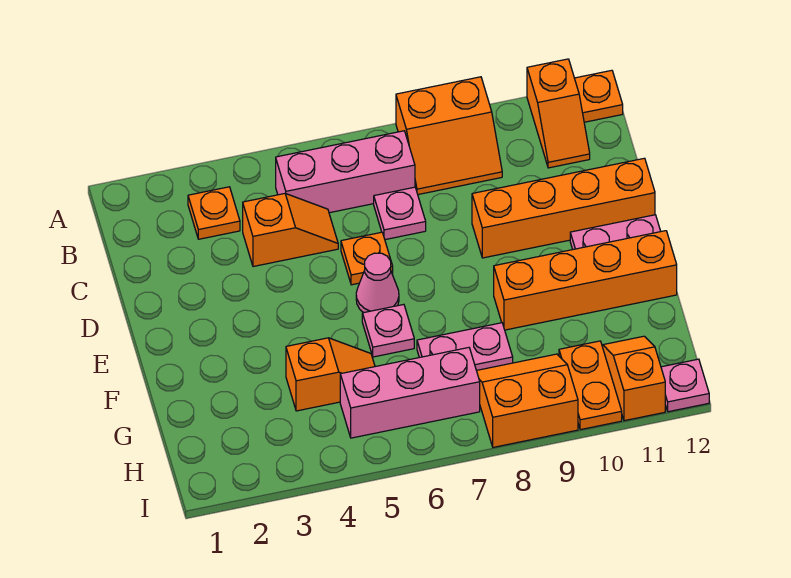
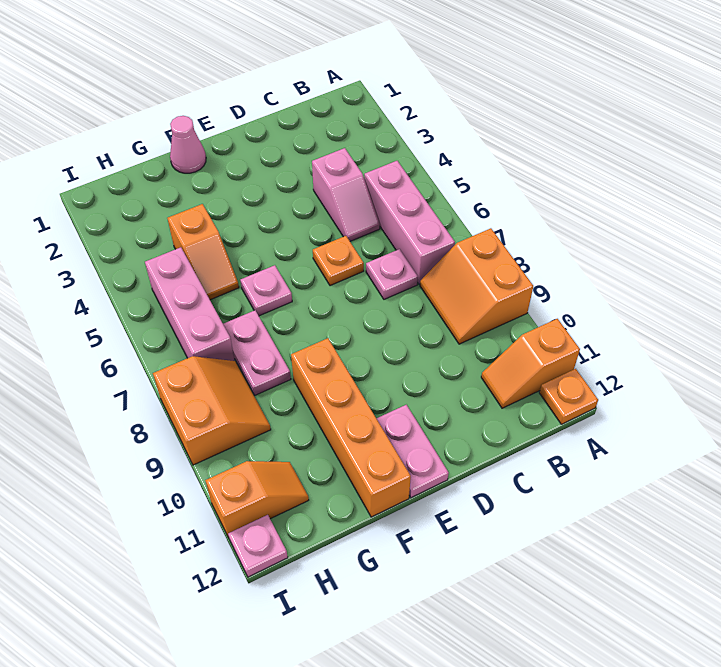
orange plate B3 level 1 -> none
orange slope C4:C5 level 1 top 4 -> pink slope C4:C5 level 1 top 4
orange brick D9:D12 level 1 -> none
pink cone E6 level 1 -> pink cone F1 level 1
orange plate H10:I10 level 1 -> none

